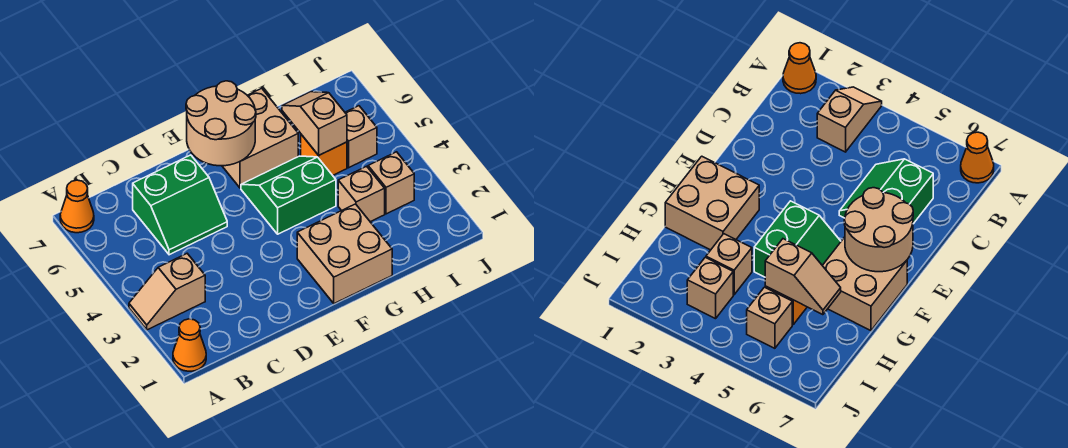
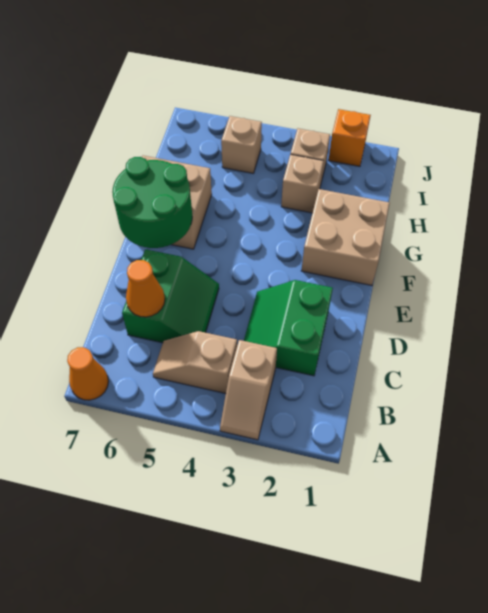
orange cone A1 level 1 -> orange cone C6 level 2
tan round brick E6:F7 level 2 -> green round brick E6:F7 level 2
green slope F4:G5 level 1 top 4 -> green slope C2:D3 level 1 top 2
orange brick H5 level 1 -> orange brick J2 level 1
tan slope H5:H6 level 2 top 5 -> tan slope B4:B5 level 1 top 4

